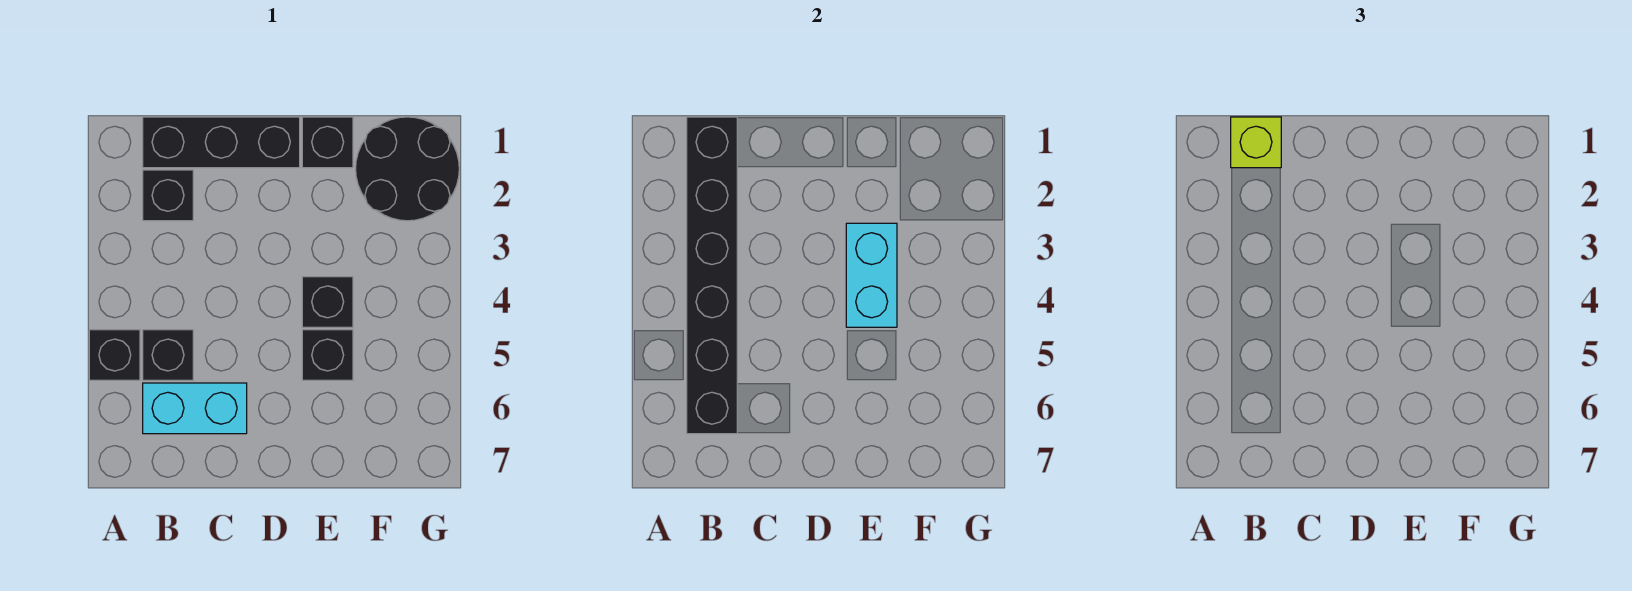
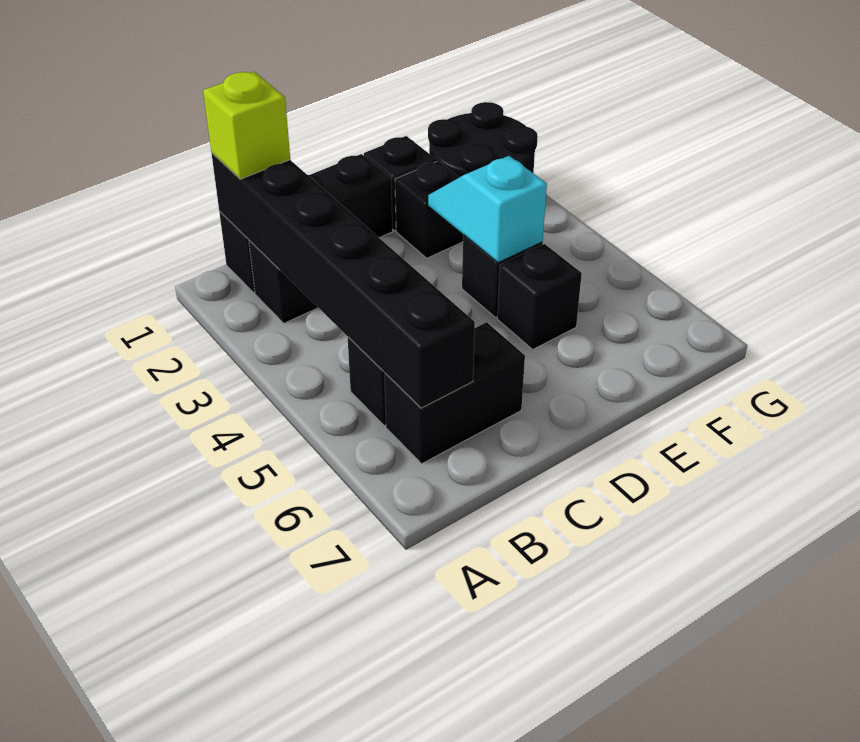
black brick A5 level 1 -> black brick E2 level 1
cyan brick B6:C6 level 1 -> black brick B6:C6 level 1
cyan brick E3:E4 level 2 -> cyan slope E3:E4 level 2 top 4

